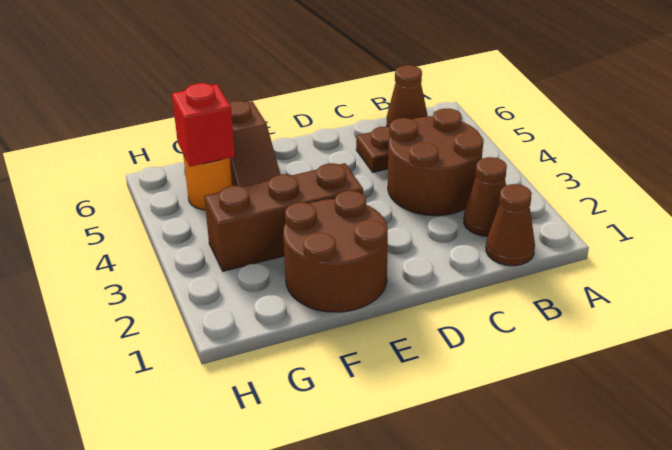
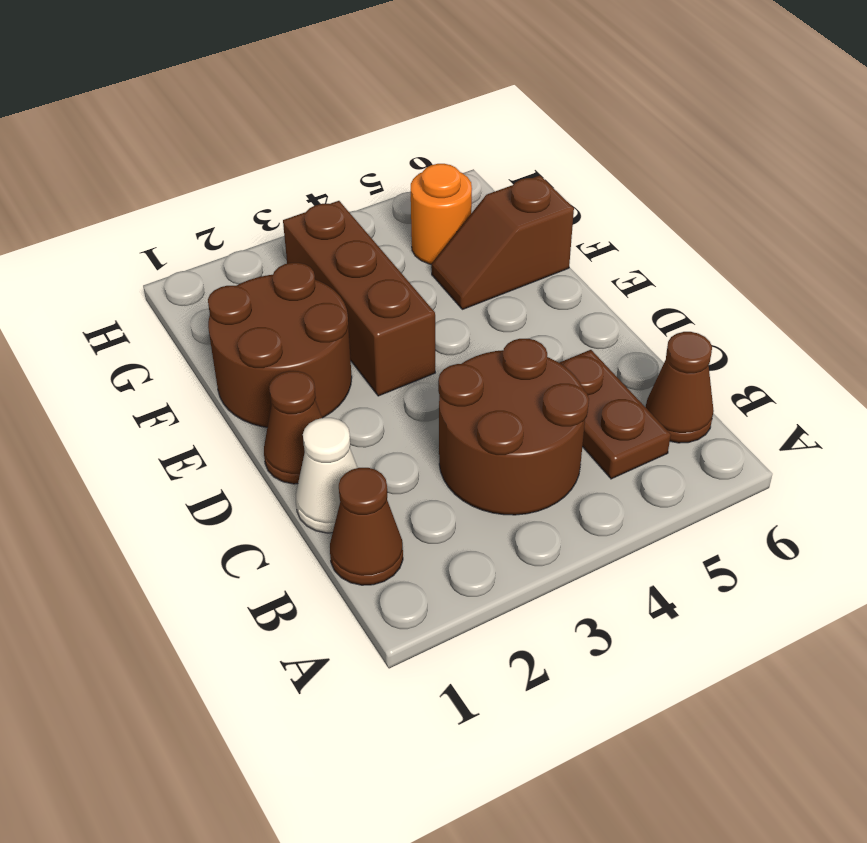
brown cone B2 level 1 -> brown cone D1 level 1
none -> white cone C1 level 1
red brick G5 level 2 -> none

